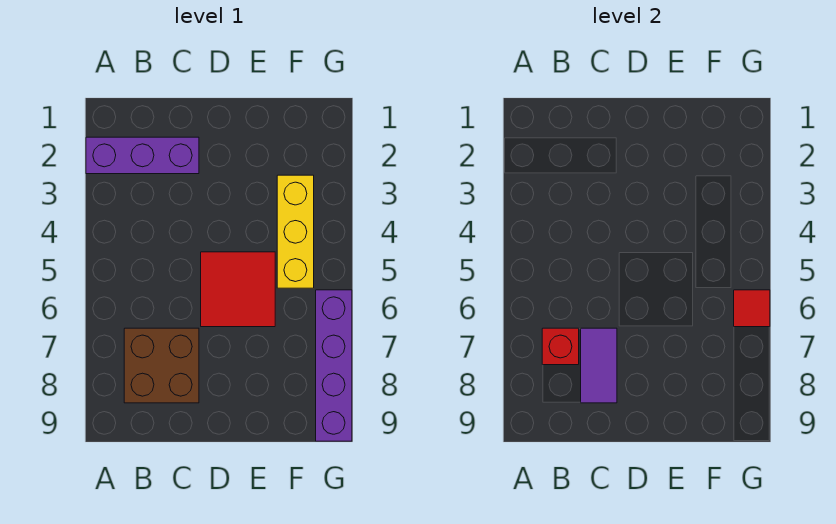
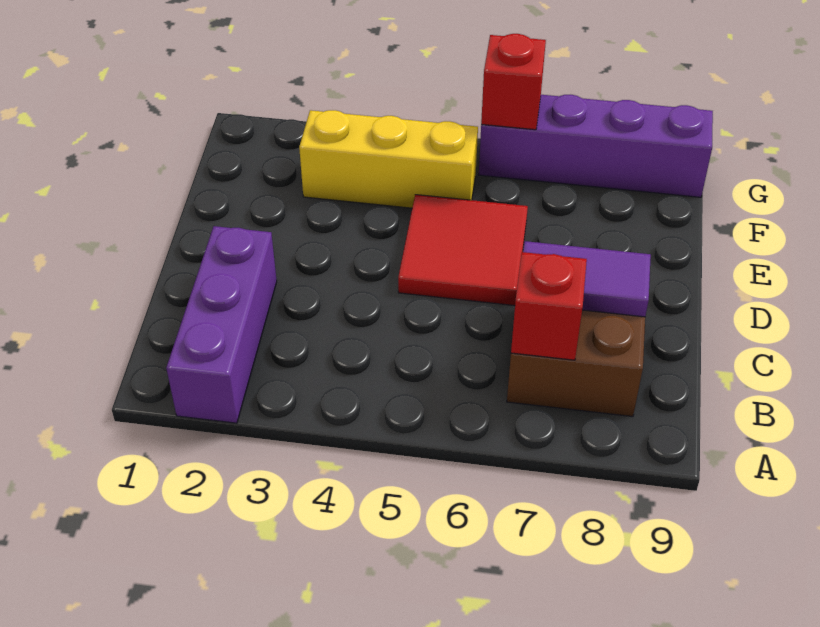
red tile G6 level 2 -> red brick G6 level 2

